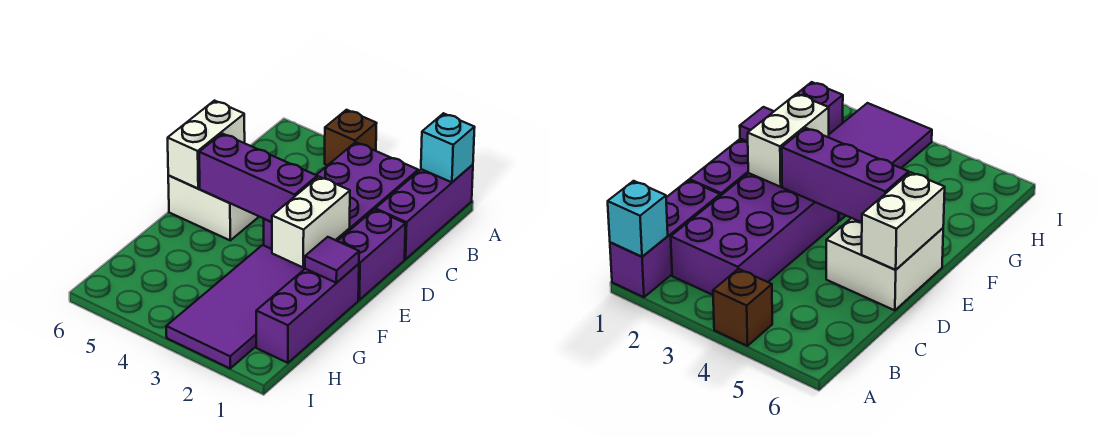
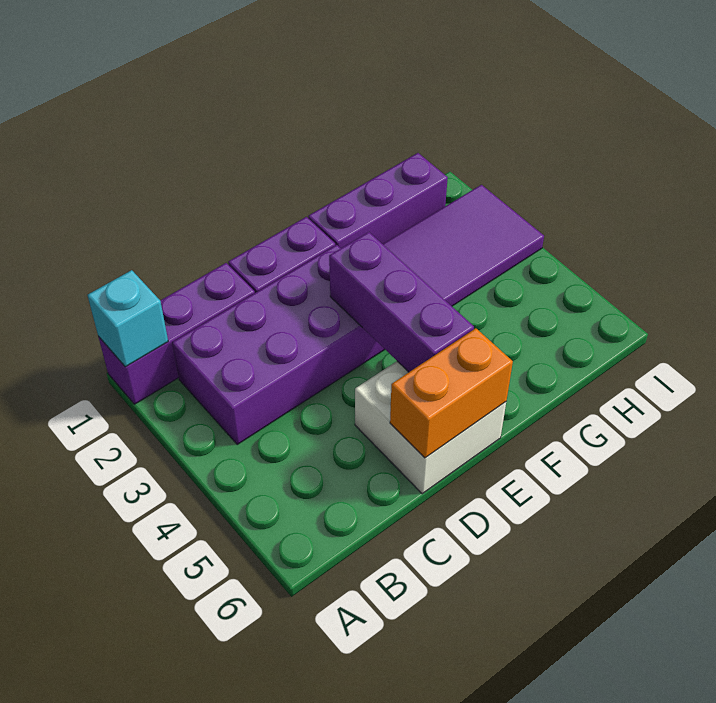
brown brick A4 level 1 -> none
white brick D6:E6 level 2 -> orange brick D6:E6 level 2
white brick E2:F2 level 2 -> none
purple tile F1 level 2 -> none

